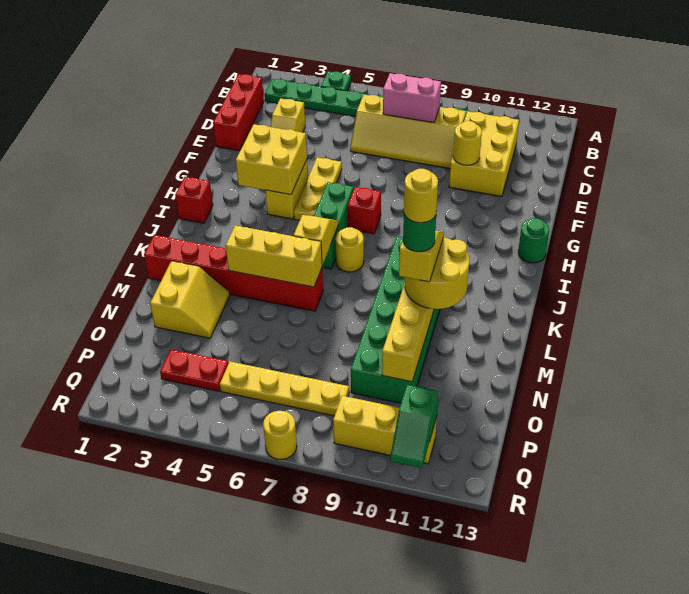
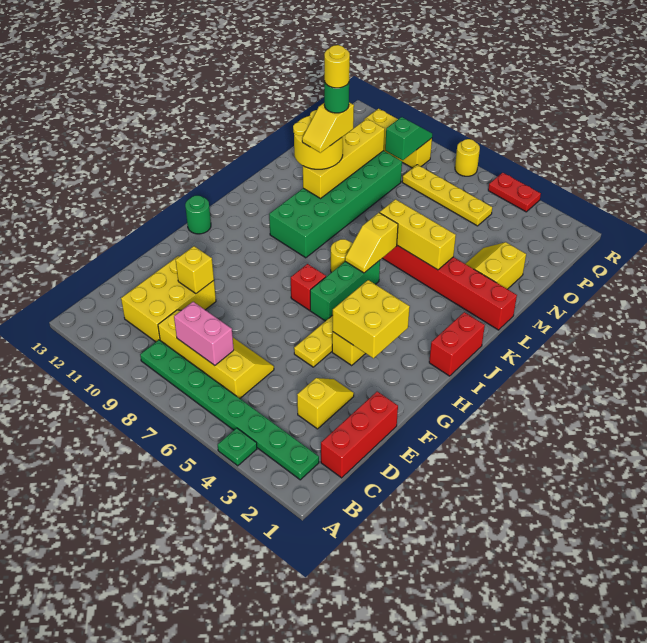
yellow round brick E10 level 2 -> yellow brick E10 level 2
red brick I1 level 1 -> red brick I1:J1 level 1
red plate P3:P4 level 1 -> red plate R4:R5 level 1
green slope Q11:R11 level 2 top Q -> green slope P9:Q9 level 2 top P

